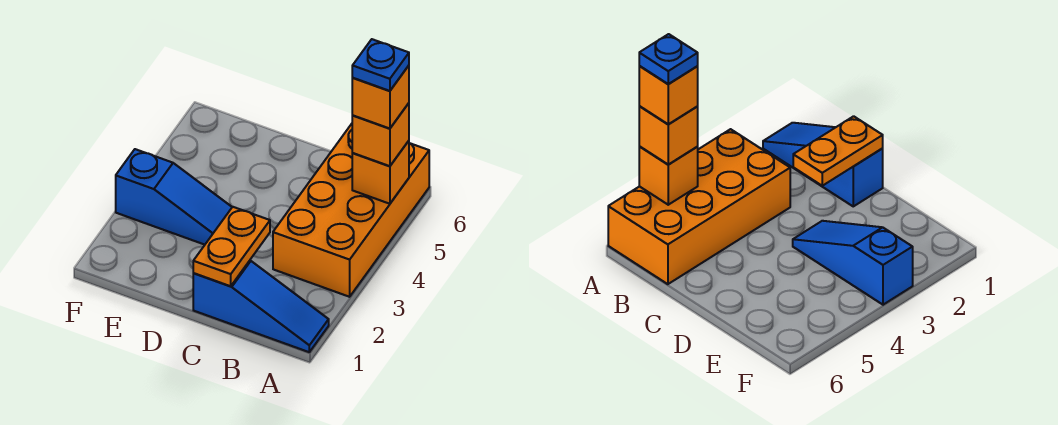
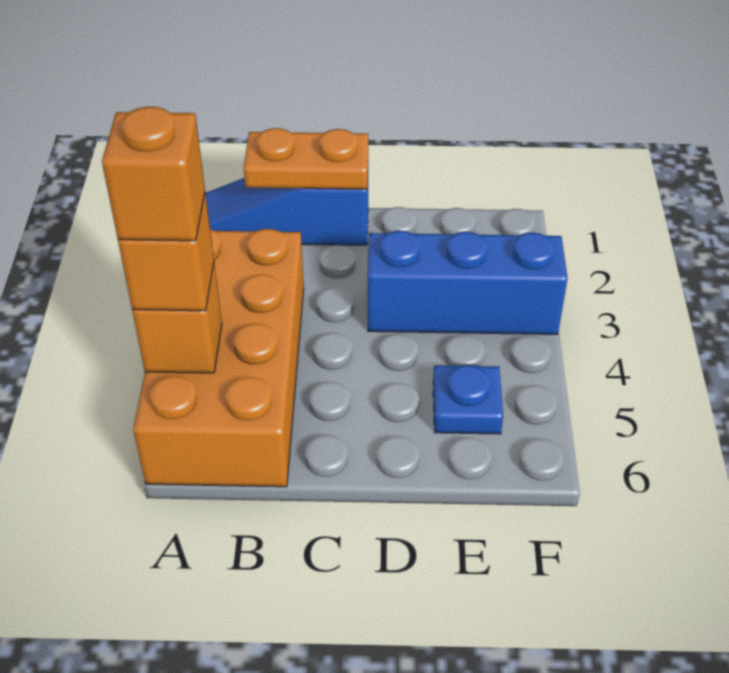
blue plate A5 level 5 -> blue plate E5 level 1
orange plate C1:C2 level 2 -> orange plate B1:C1 level 2
blue slope D3:F3 level 1 top F -> blue brick D3:F3 level 1

